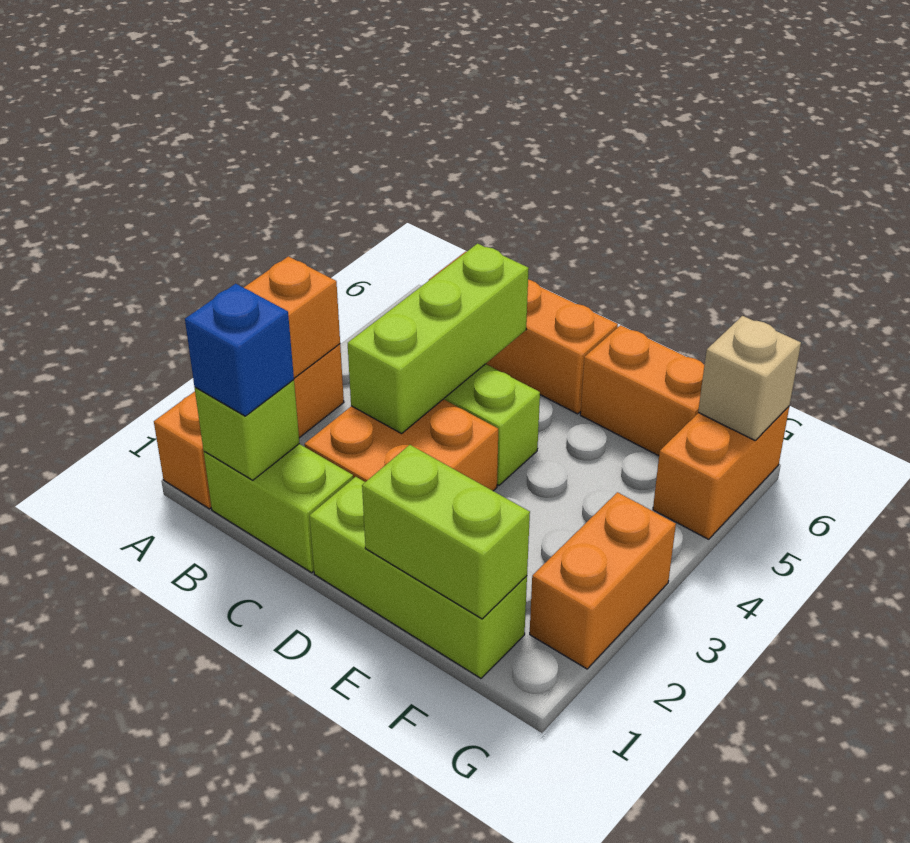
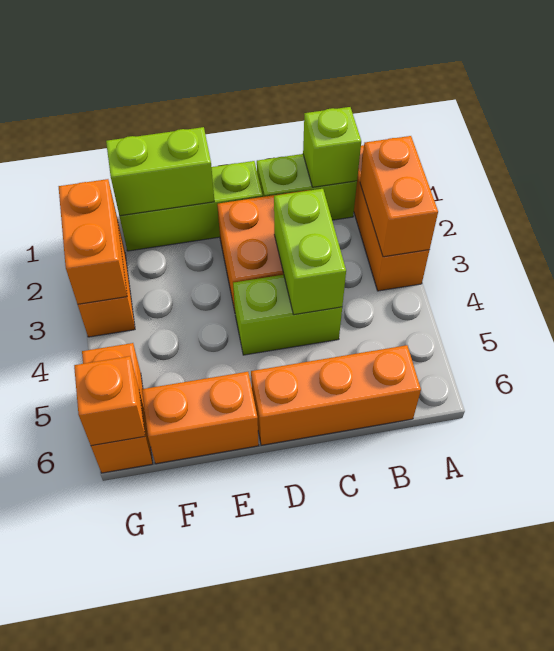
blue brick B1 level 3 -> none
lime brick C3:C5 level 2 -> lime brick C3:C4 level 2
none -> orange brick G2:G3 level 2
tan brick G6 level 2 -> orange brick G6 level 2

